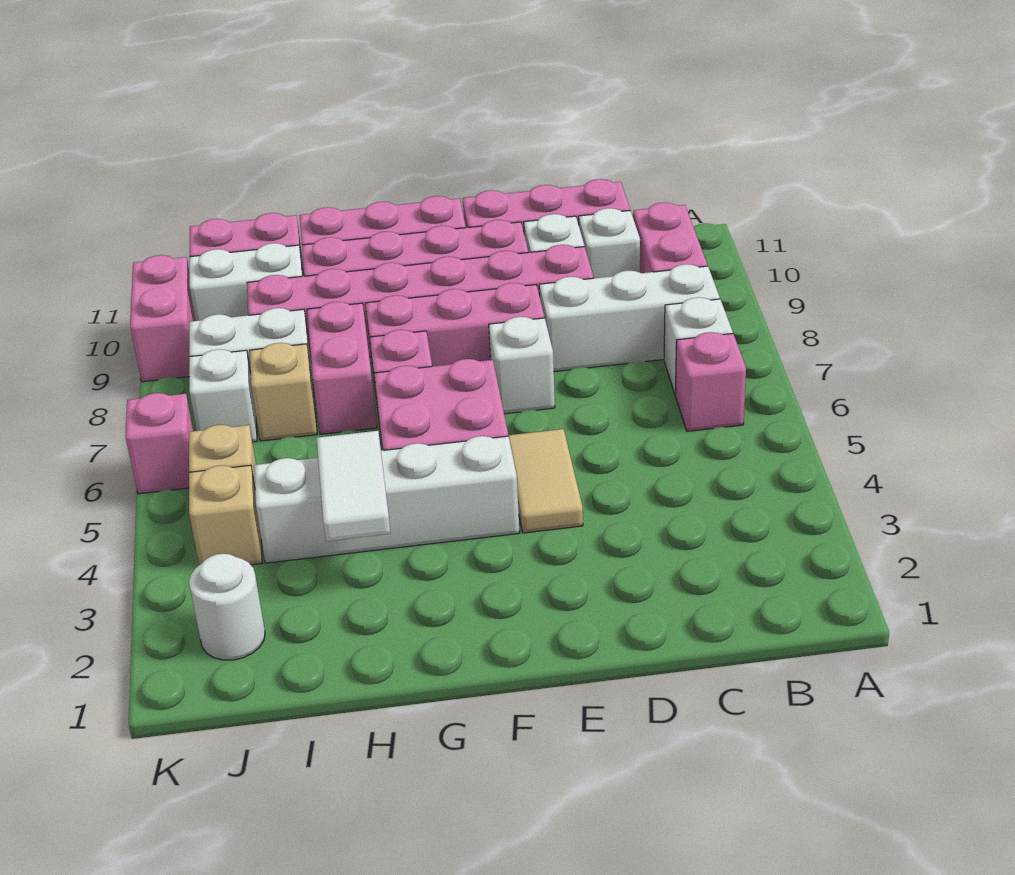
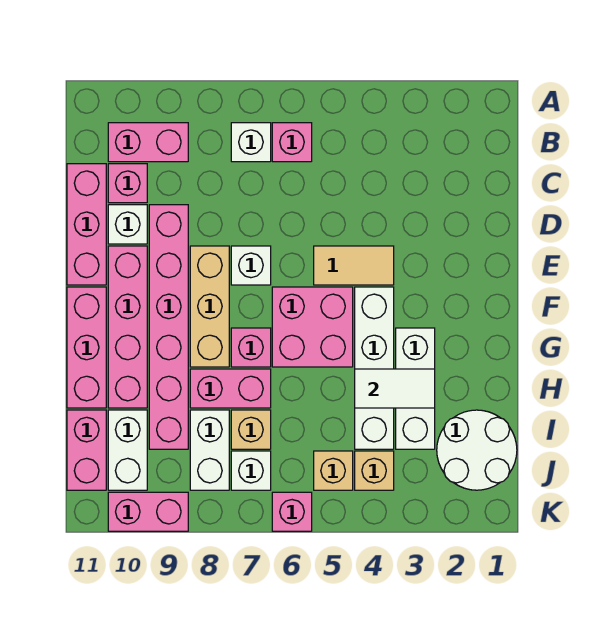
white brick B8:D8 level 1 -> white brick G3:I3 level 1
white brick C10 level 1 -> pink brick C10 level 1
pink brick E8:G8 level 1 -> tan brick E8:G8 level 1
white round brick J2 level 1 -> white round brick I1:J2 level 1

